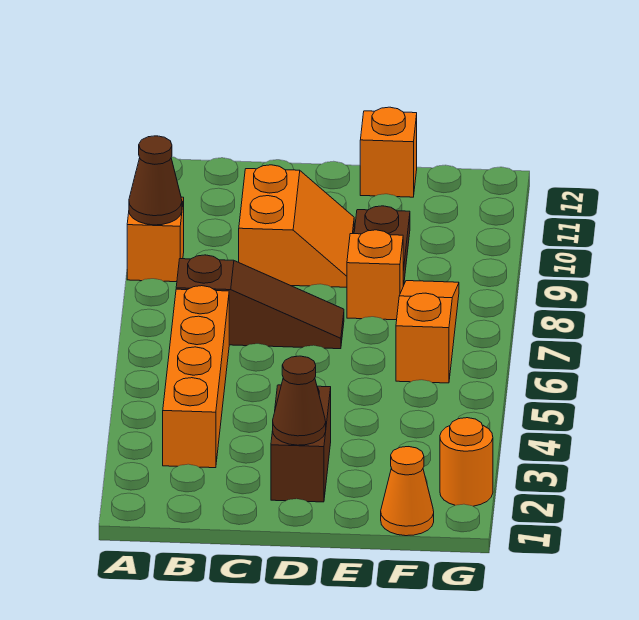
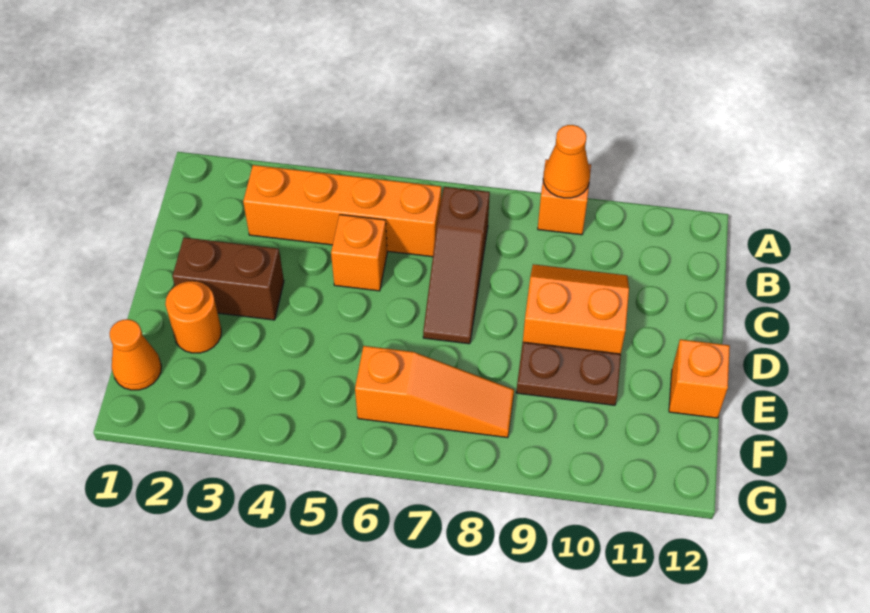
brown cone A9 level 2 -> orange cone A9 level 2
orange slope C9:D10 level 1 top C -> orange slope C9:D10 level 1 top D
brown cone D2 level 2 -> none
orange brick E8 level 1 -> orange brick C5 level 1
orange round brick G2 level 1 -> orange round brick E2 level 1

